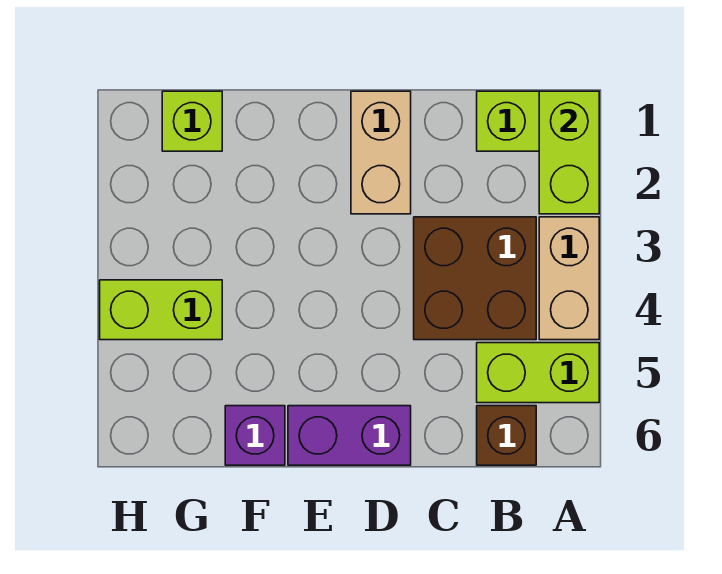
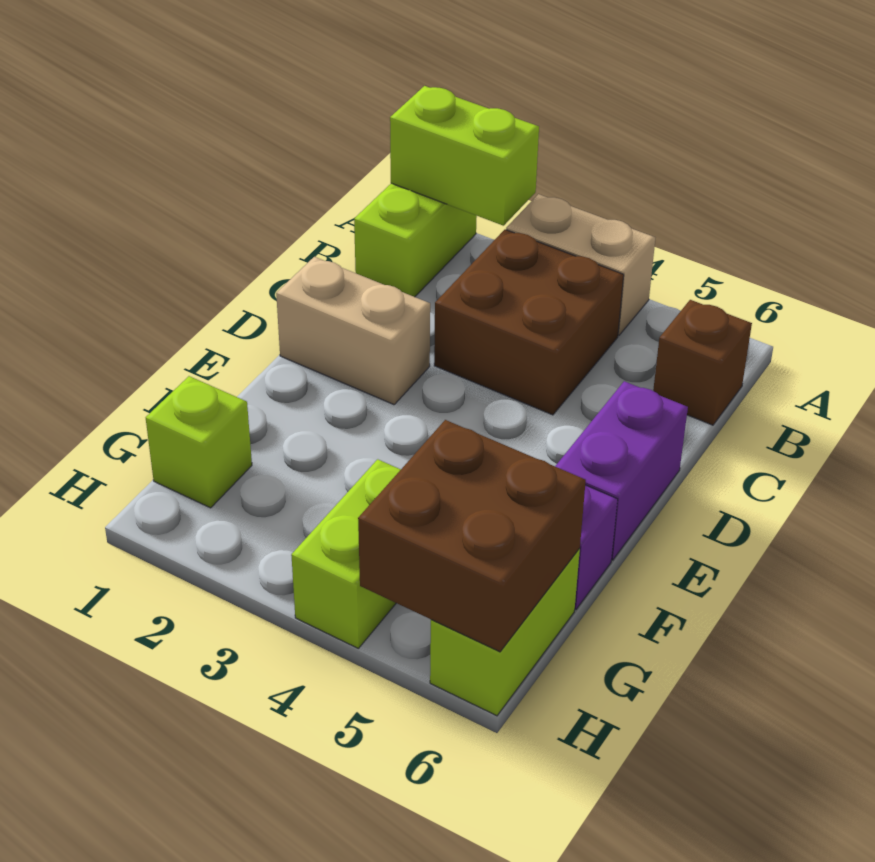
lime brick A5:B5 level 1 -> lime brick G6:H6 level 1
none -> brown brick G5:H6 level 2

